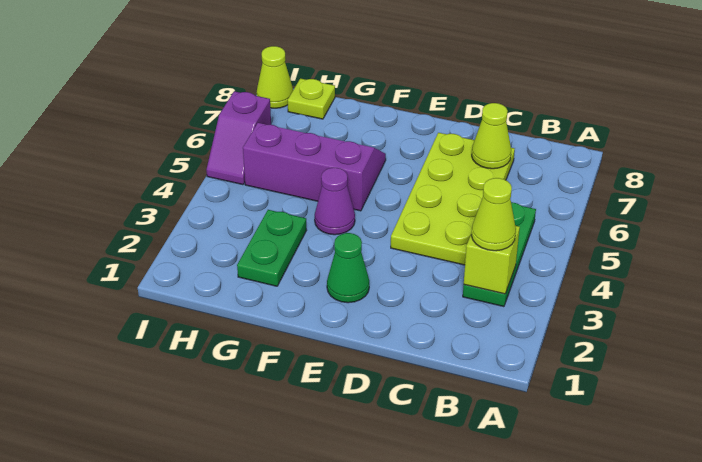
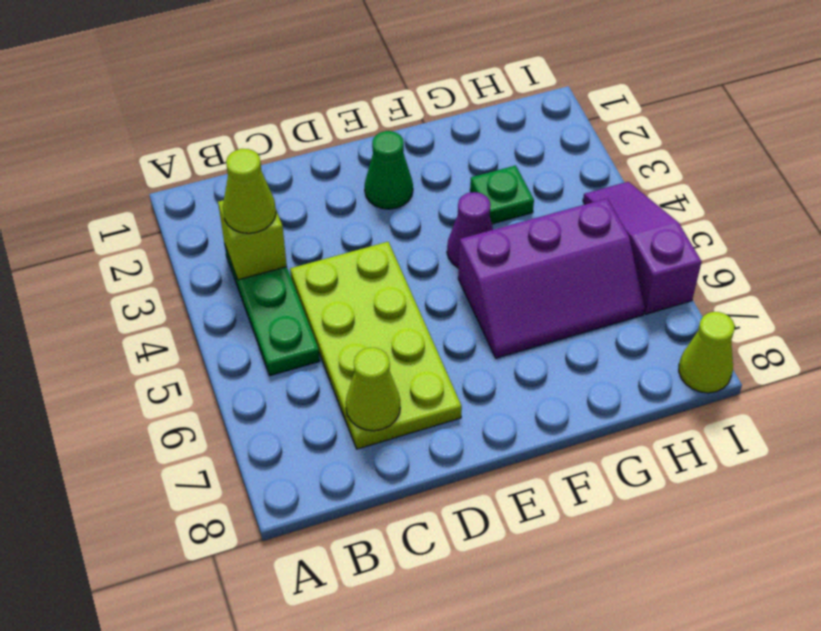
green plate G2:G3 level 1 -> green plate G3 level 1
lime plate H8 level 1 -> none
purple slope I5:I6 level 1 top 6 -> purple slope I4:I6 level 1 top 6

